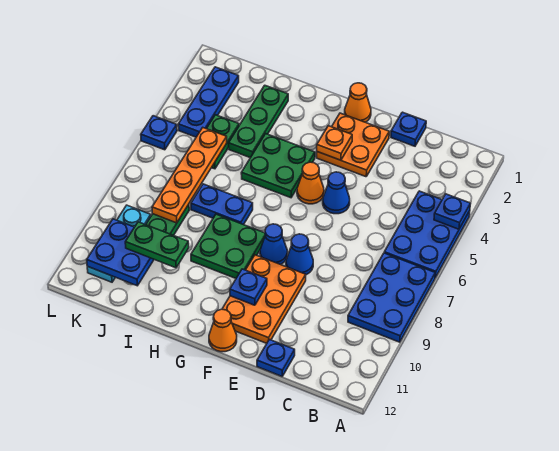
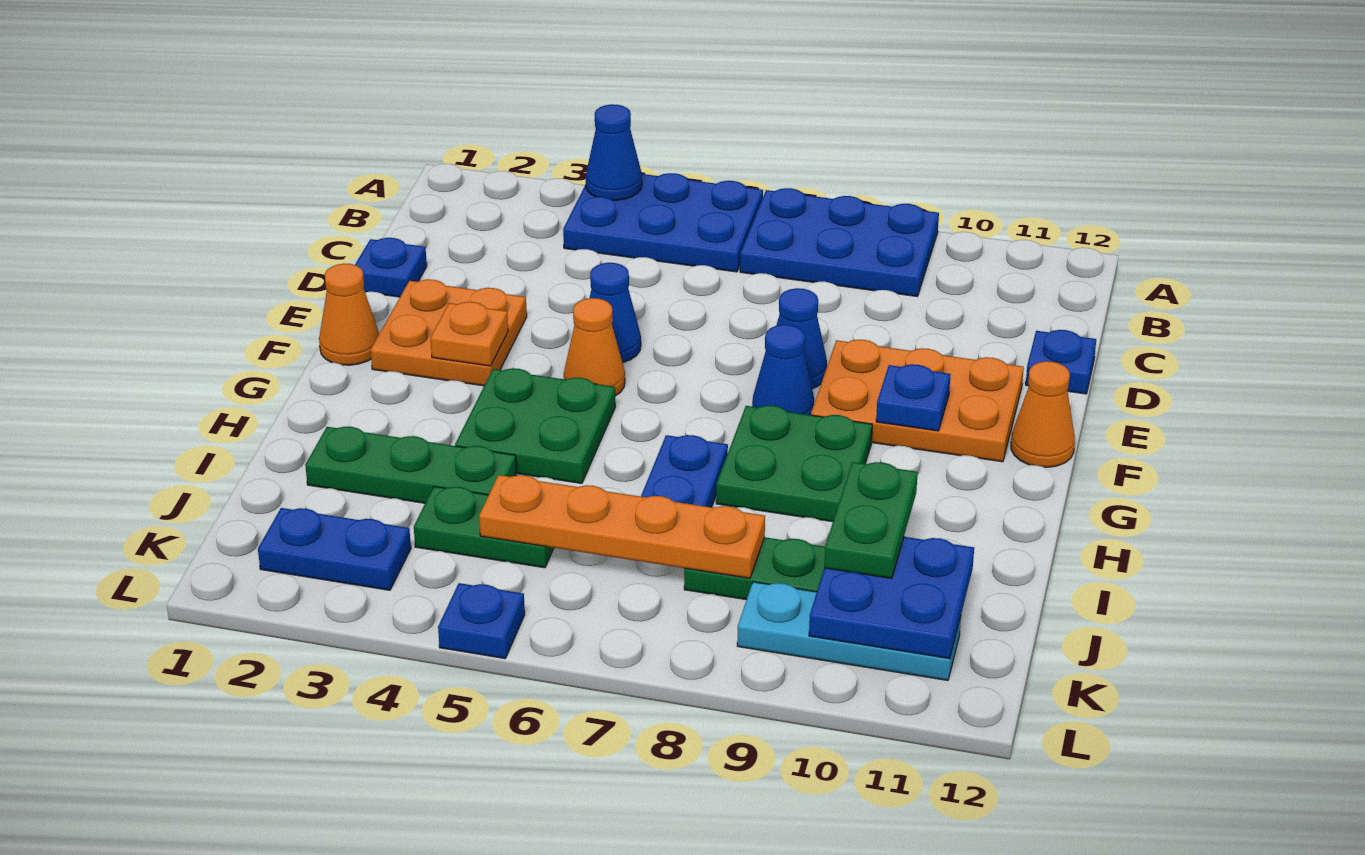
blue plate A4 level 2 -> blue cone A4 level 2
blue plate K2:K4 level 1 -> blue plate K2:K3 level 1

